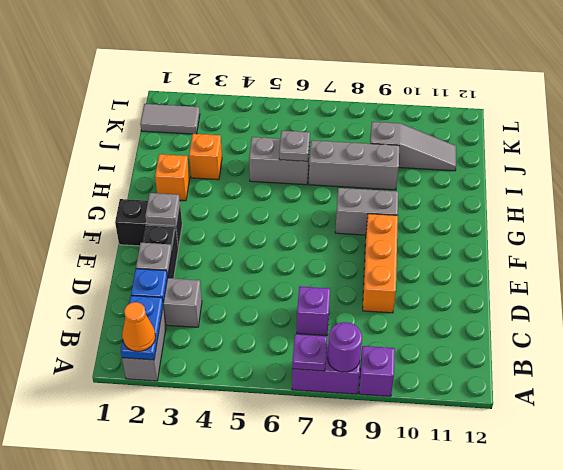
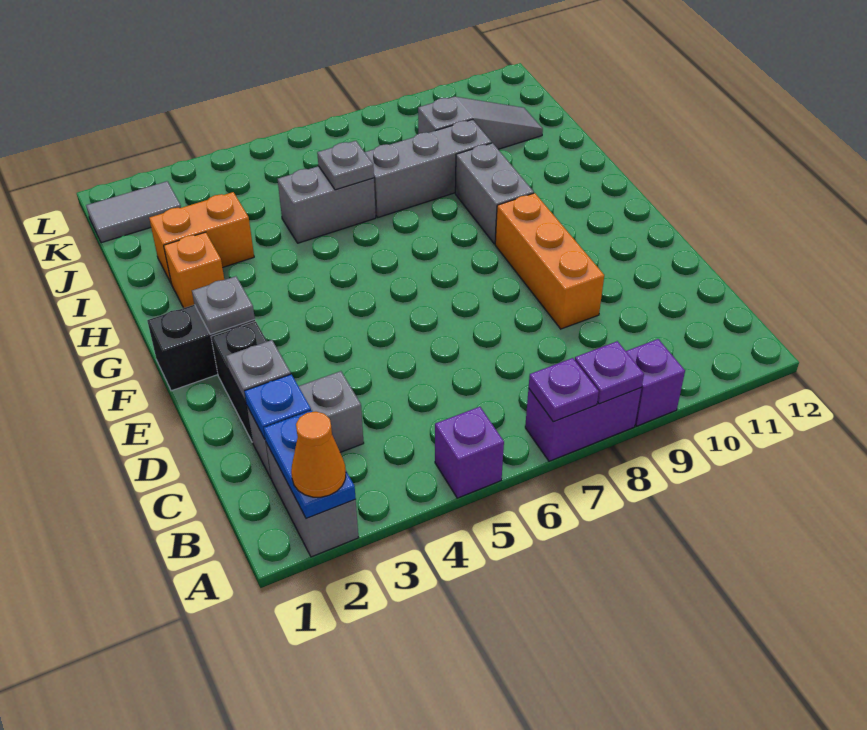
purple round brick A8 level 2 -> purple plate A8 level 2
purple brick C7 level 1 -> purple brick A5 level 1
grey brick G8:G9 level 1 -> grey brick G9:H9 level 1
orange brick I3 level 1 -> orange brick I2:I3 level 1

